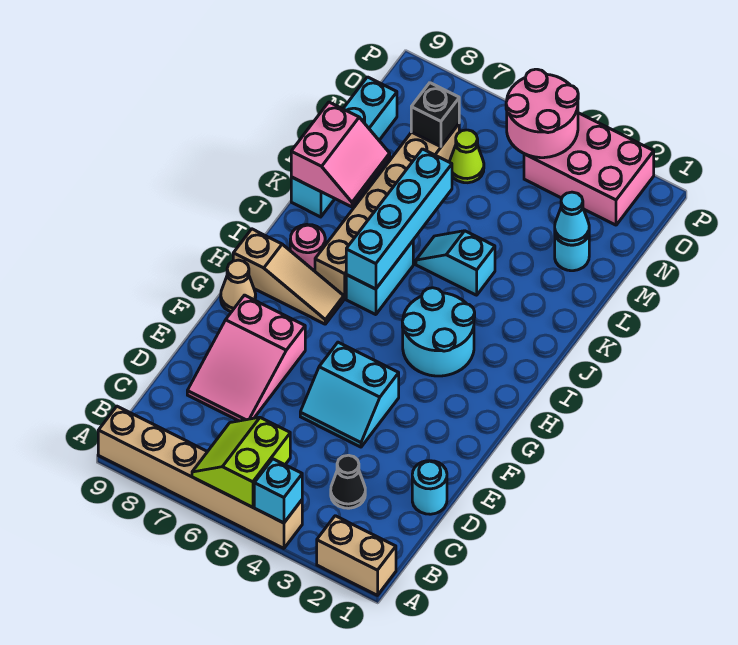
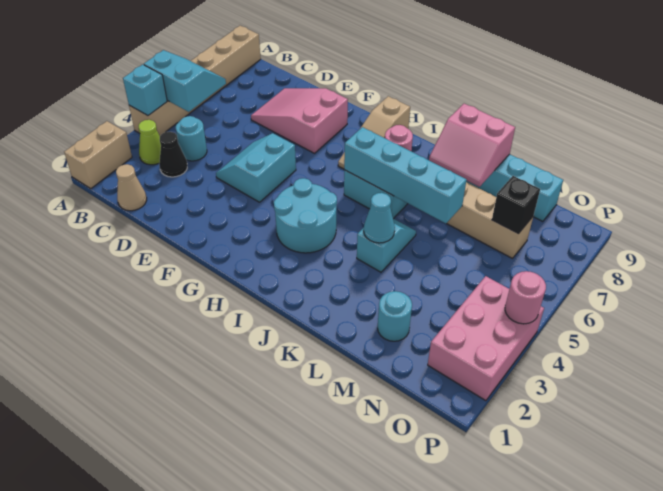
lime slope A5:B6 level 2 top 5 -> cyan slope A5:B6 level 2 top 5
cyan round brick D1 level 1 -> cyan round brick C4 level 1
tan cone G9 level 1 -> tan cone C1 level 1
cyan cone M2 level 2 -> cyan cone K4 level 2
lime cone N6 level 1 -> lime cone B3 level 1
pink round brick O4:P5 level 2 -> pink round brick P4 level 2

